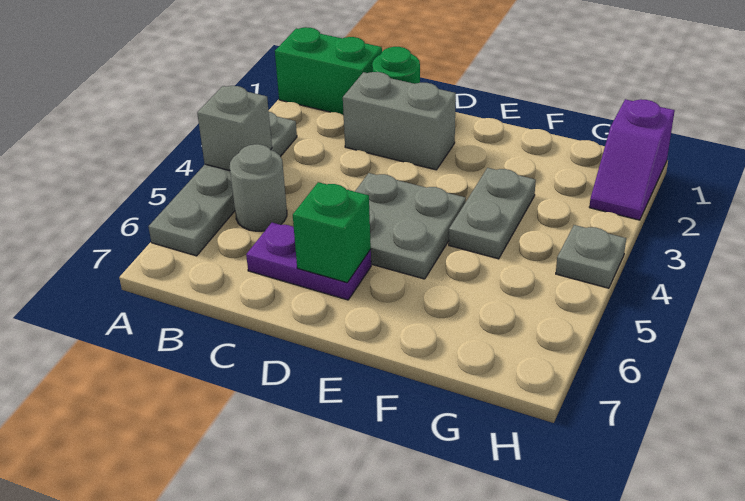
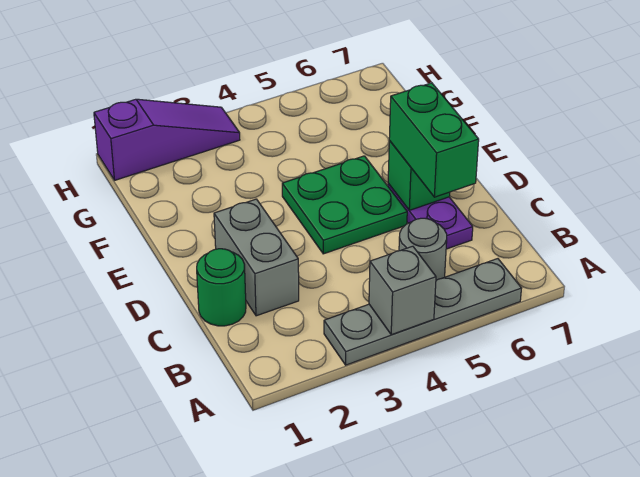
green brick A1:B1 level 1 -> green brick C6:D6 level 3
grey plate D4:E5 level 1 -> green plate D4:E5 level 1
grey plate F3:F4 level 1 -> none
purple slope H1:H2 level 1 top 1 -> purple slope H1:H3 level 1 top 1
grey plate H4 level 1 -> none

